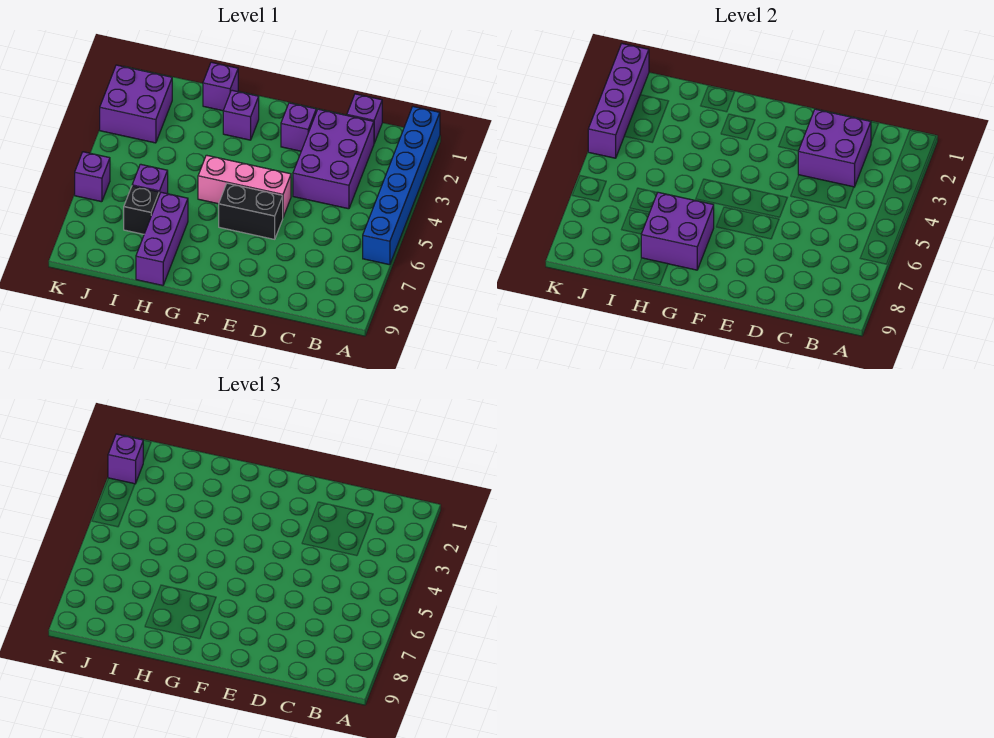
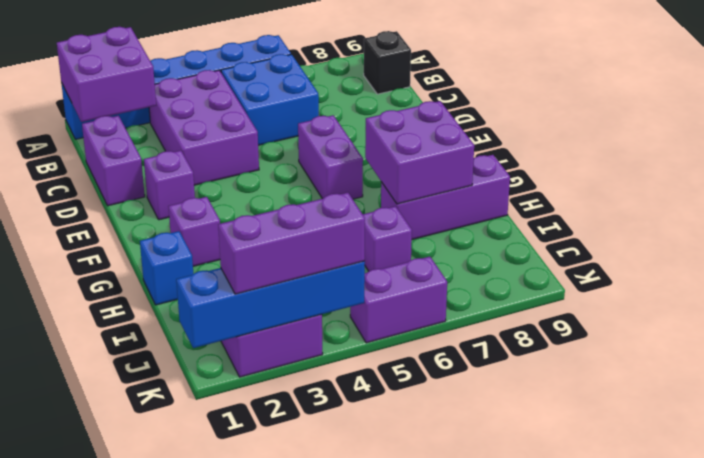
none -> blue brick B5:C6 level 1
purple brick C1 level 1 -> purple brick C1:D1 level 1
purple brick C2:D4 level 1 -> purple brick B3:D4 level 1
purple brick C2:D3 level 2 -> purple brick A1:B2 level 2
pink brick E5:G5 level 1 -> none
black brick E6:F6 level 1 -> purple brick E6:F6 level 1
purple brick H1 level 1 -> blue brick H1 level 1
black brick I7 level 1 -> black brick B9 level 1
purple brick K1:K4 level 2 -> blue brick K1:K4 level 2
purple brick K2 level 3 -> purple brick K2:K4 level 3
purple brick K6 level 1 -> purple brick K5:K6 level 1

